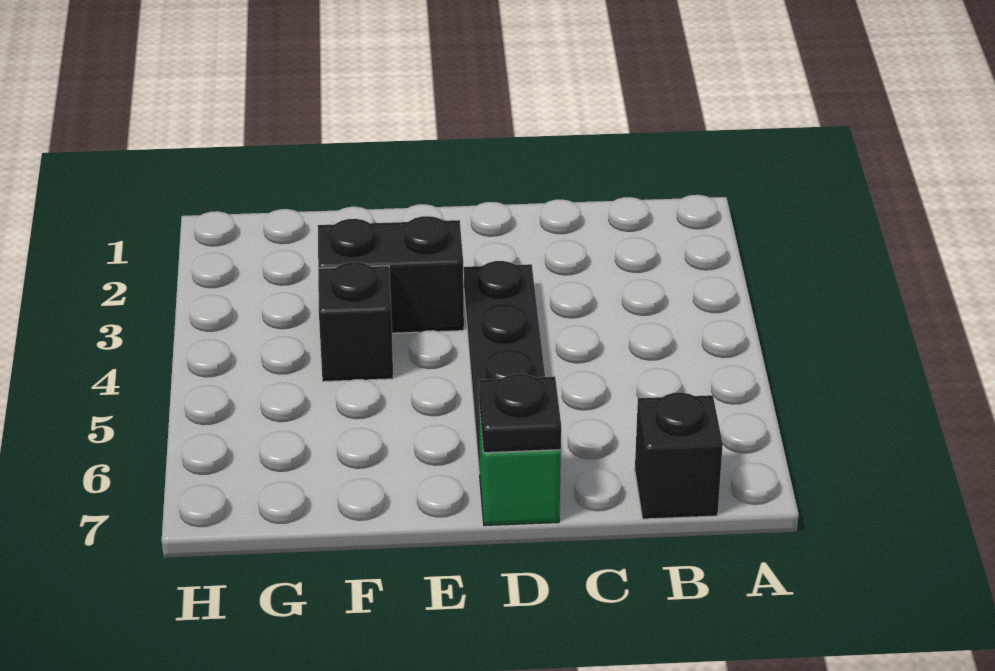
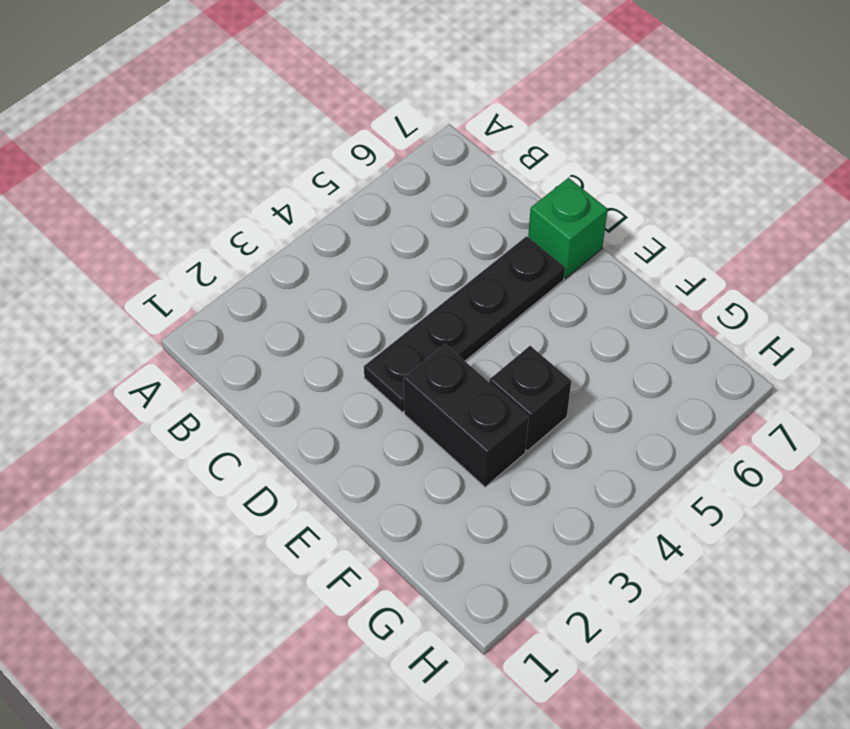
black brick B7 level 1 -> none
black plate D7 level 2 -> none

